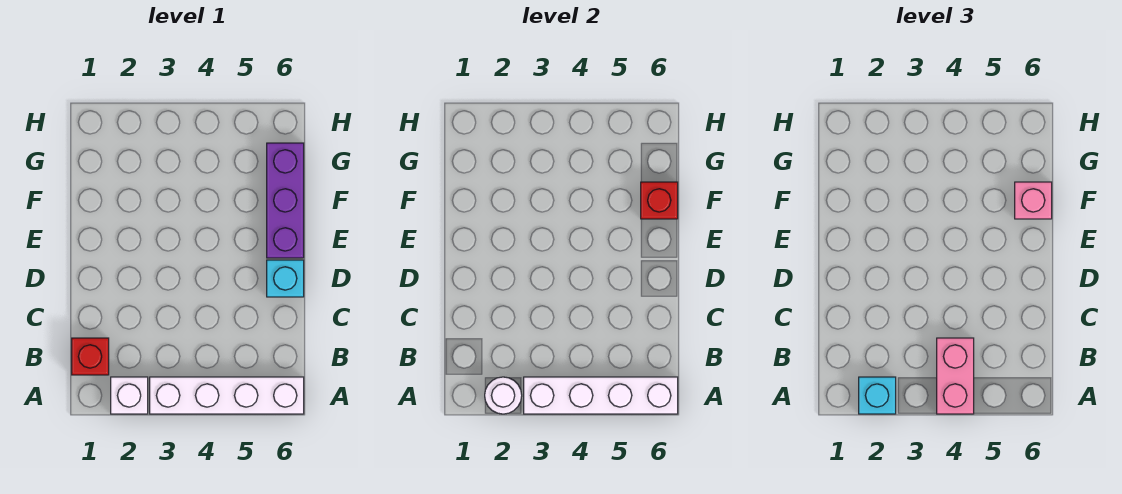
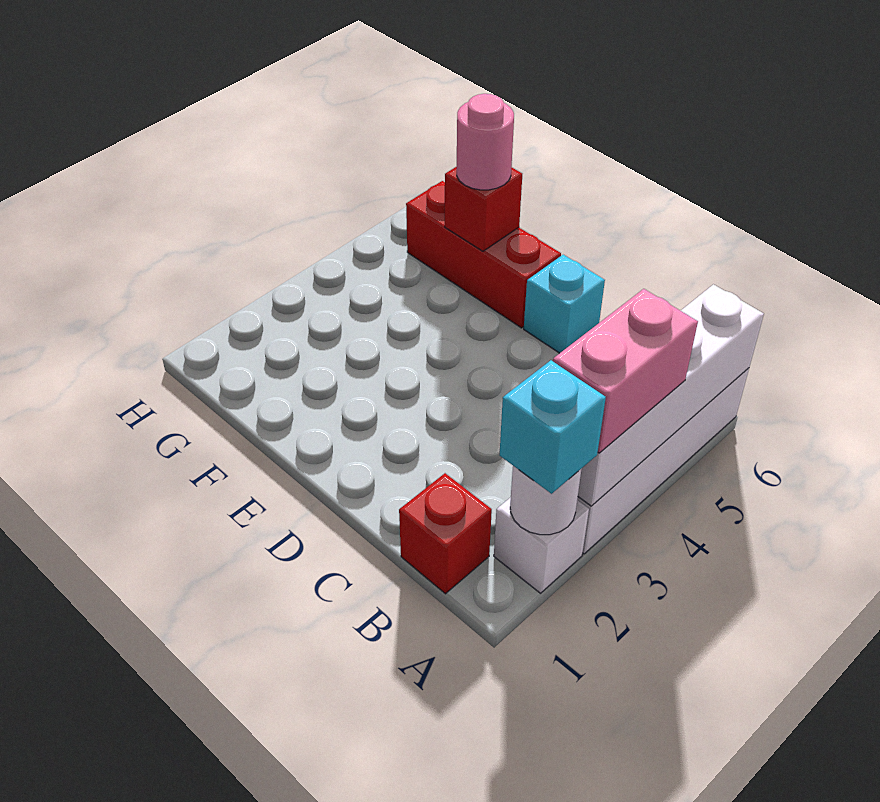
pink brick A4:B4 level 3 -> pink brick A3:A4 level 3
purple brick E6:G6 level 1 -> red brick E6:G6 level 1
pink brick F6 level 3 -> pink round brick F6 level 3

